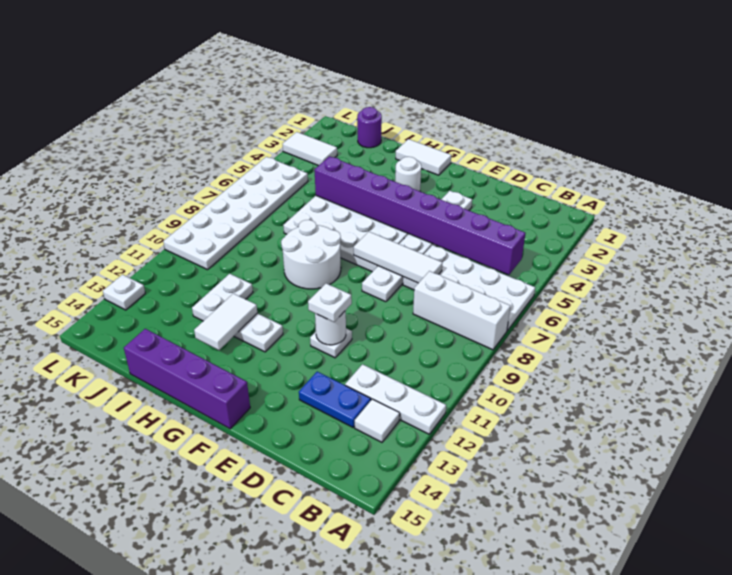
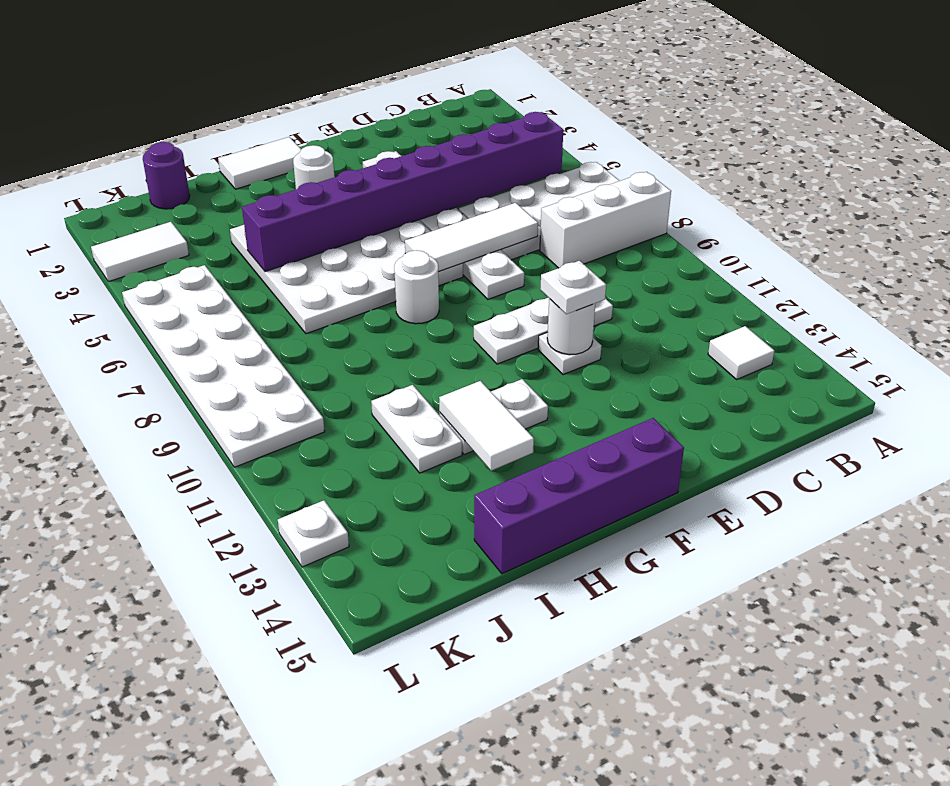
white plate A12:C12 level 1 -> white plate D10:F10 level 1
blue plate C13:D13 level 1 -> none
white round brick G8:H9 level 1 -> white round brick G8 level 1

